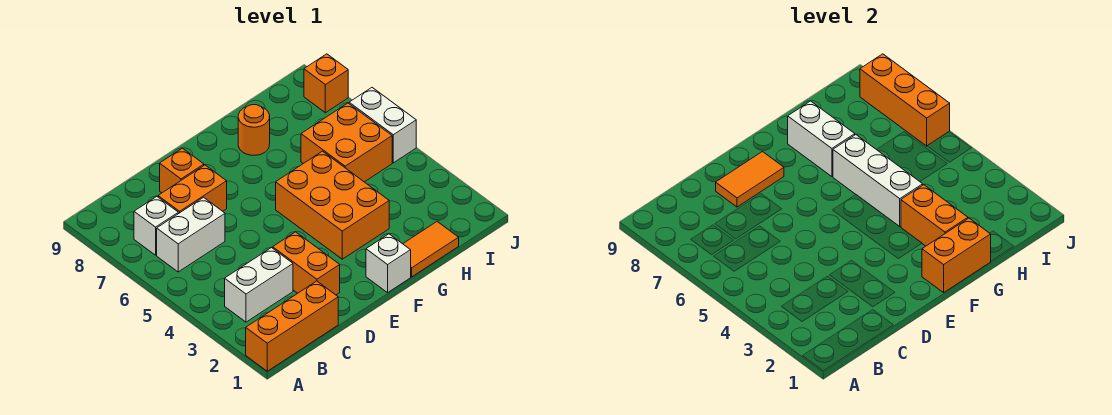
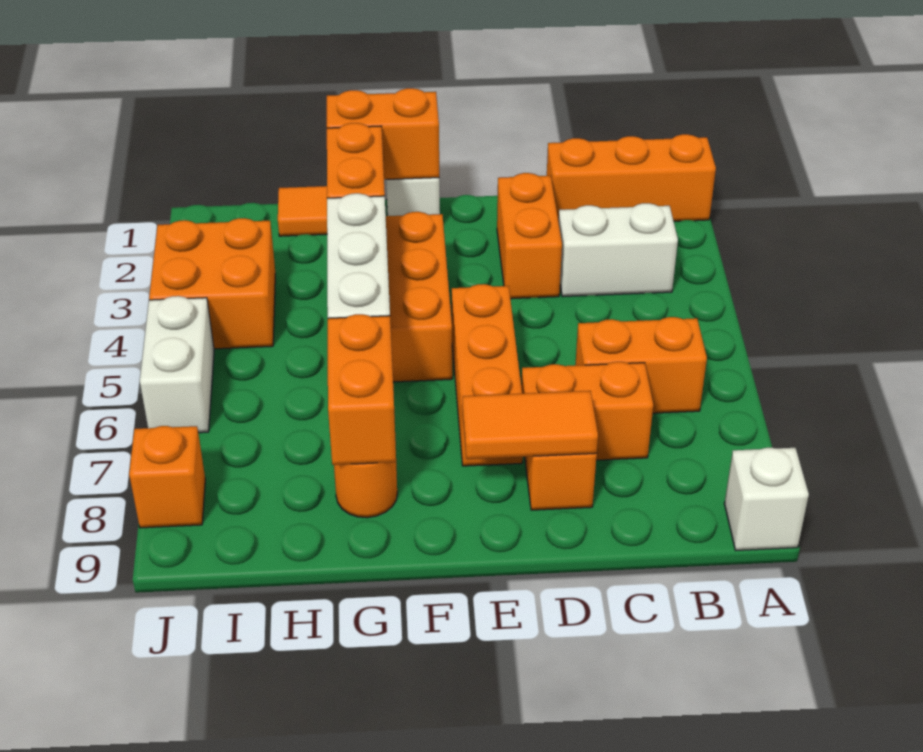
white brick B6:C6 level 1 -> orange brick B6:C6 level 1
white brick B7 level 1 -> white brick A9 level 1
white brick G7:G8 level 2 -> orange brick G7:G8 level 2
orange brick H5:I6 level 1 -> orange brick I3:J4 level 1
orange brick J6:J8 level 2 -> orange brick E5:E7 level 1

